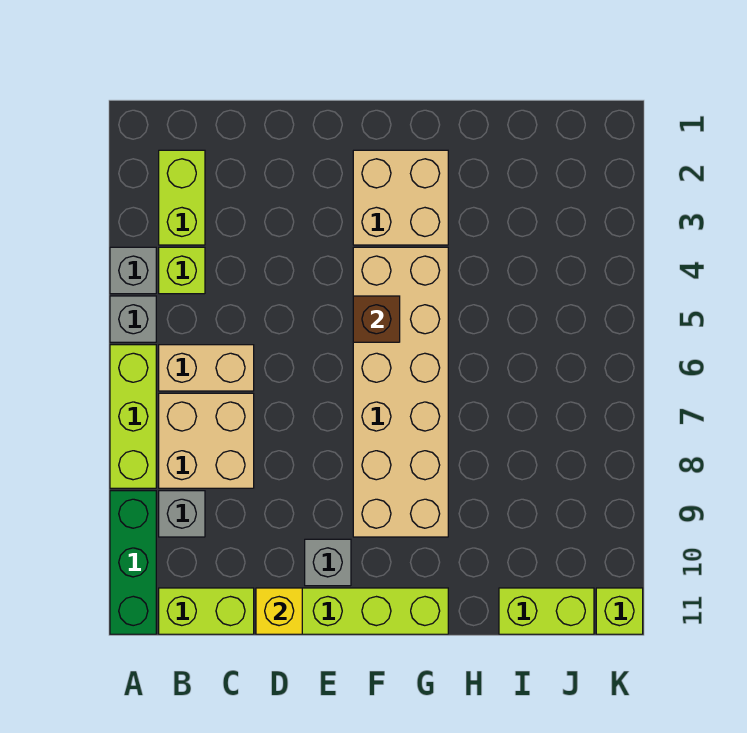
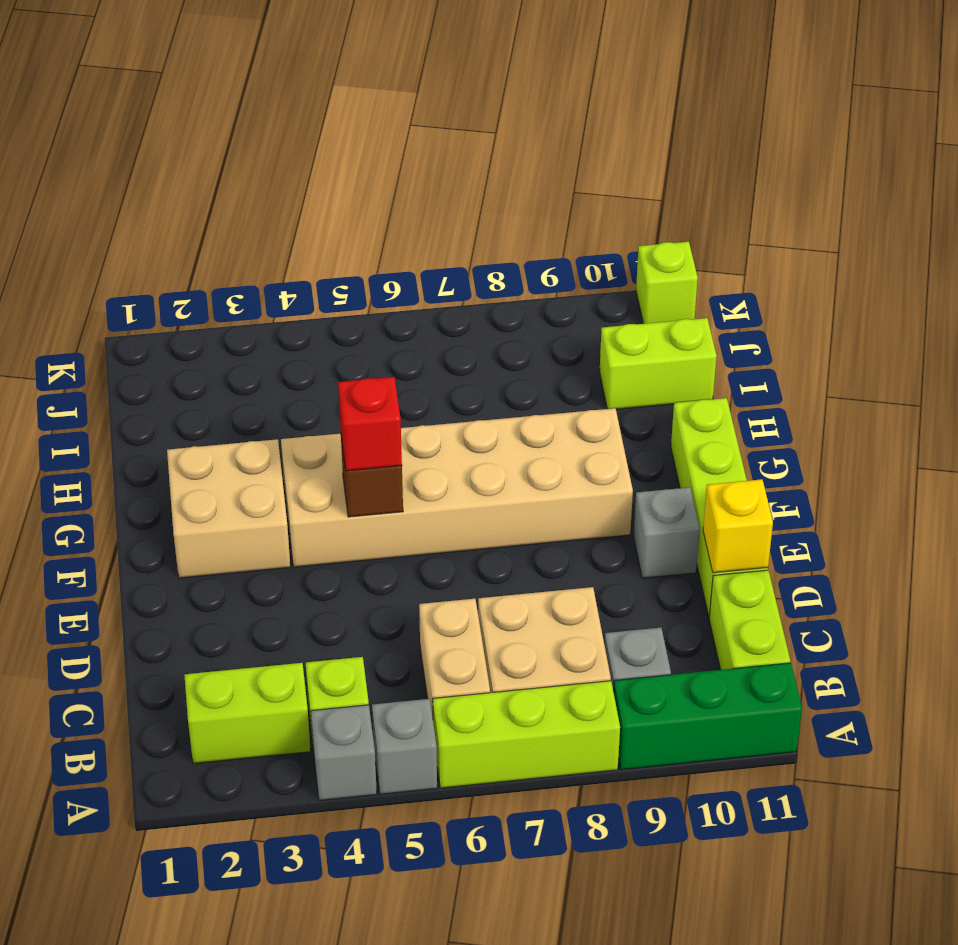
none -> red brick F5 level 3
lime brick I11:J11 level 1 -> lime brick I10:I11 level 1

